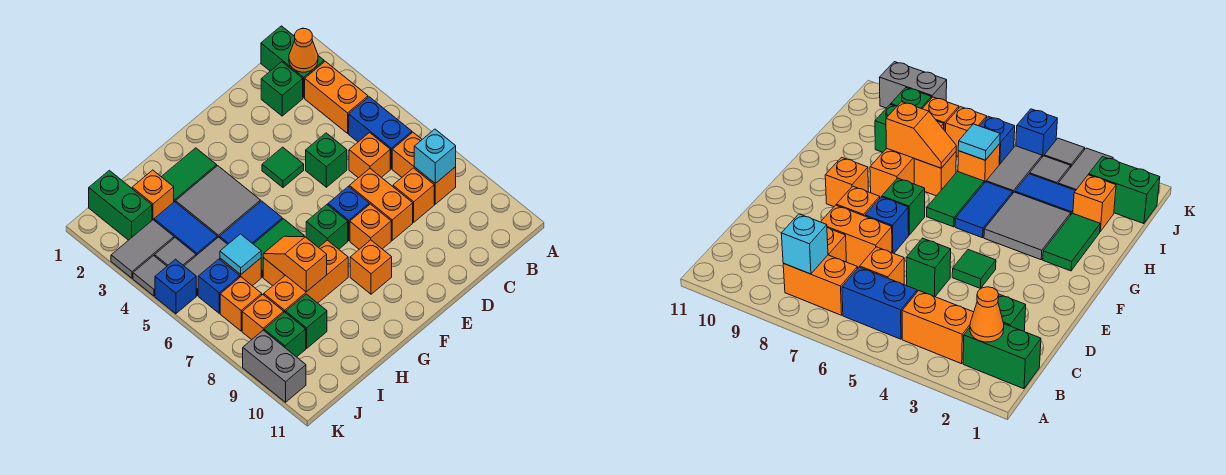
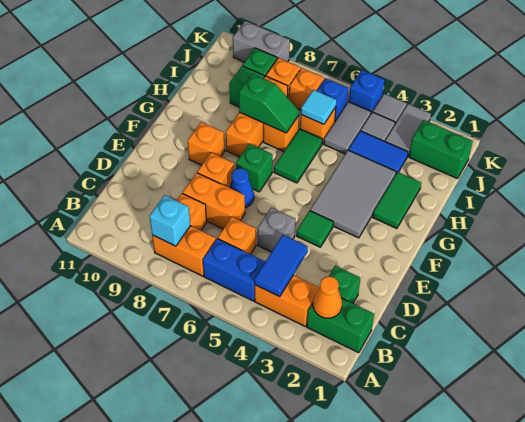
green brick D5 level 1 -> grey brick D5 level 1
blue brick E7 level 1 -> blue cone E7 level 1
grey tile G3:H4 level 1 -> grey tile F3:H4 level 1
blue tile G5:H5 level 1 -> blue tile B4:C4 level 2
orange slope H7:H8 level 2 top 8 -> green slope H7:H8 level 2 top 8
orange brick I2 level 1 -> none

